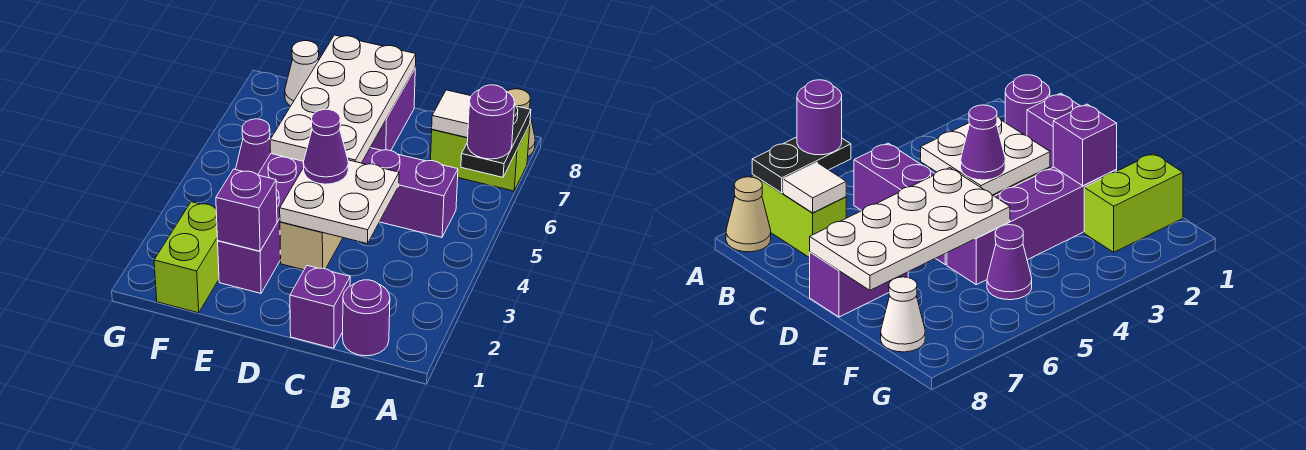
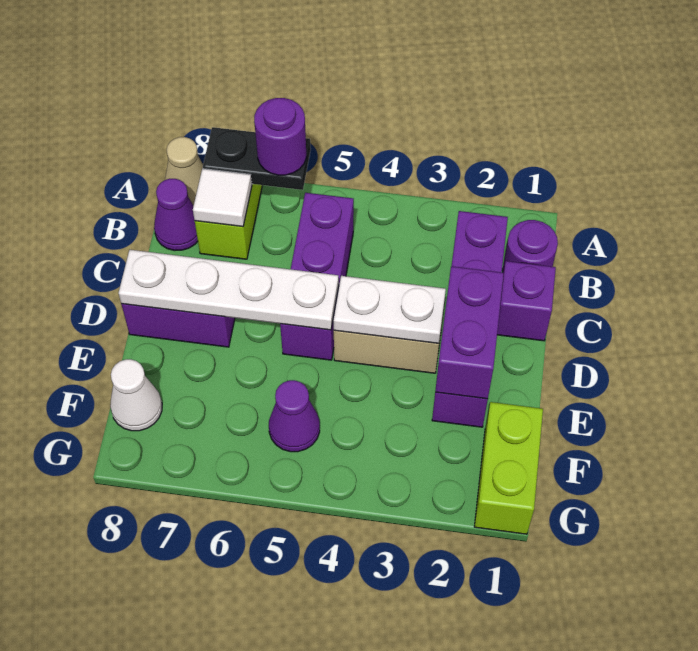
white plate C3:D4 level 2 -> white plate D3:D4 level 2
purple cone D4 level 3 -> purple cone B8 level 1
white plate D5:E8 level 2 -> white plate D5:D8 level 2
purple brick E2:E5 level 1 -> purple brick B2:E2 level 1
purple brick E2 level 2 -> purple brick D2:E2 level 2
lime brick F1:F2 level 1 -> lime brick F1:G1 level 1

